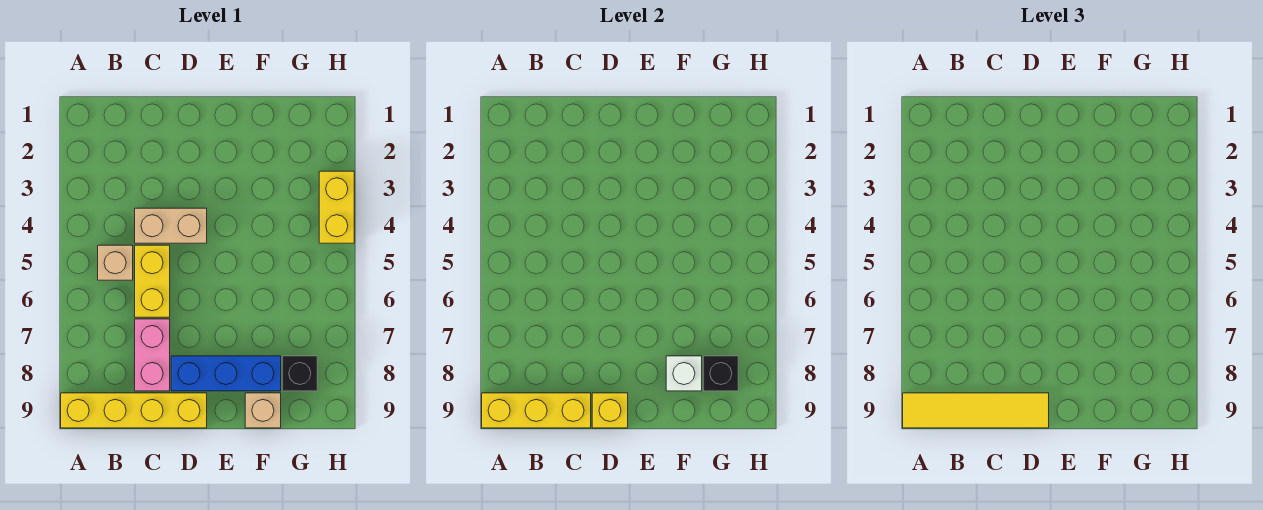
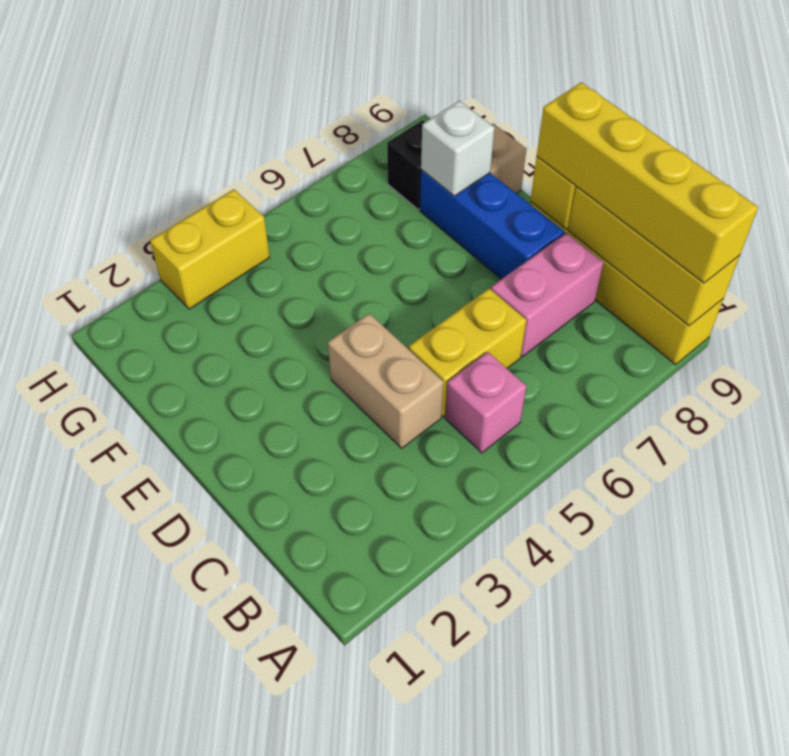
yellow tile A9:D9 level 3 -> yellow brick A9:D9 level 3
tan brick B5 level 1 -> pink brick B5 level 1
black brick G8 level 2 -> none

